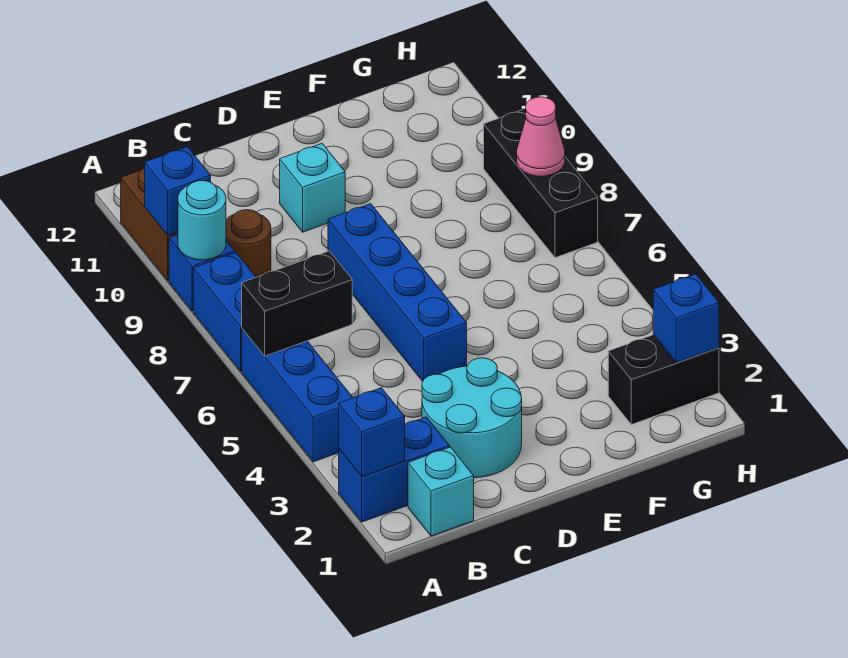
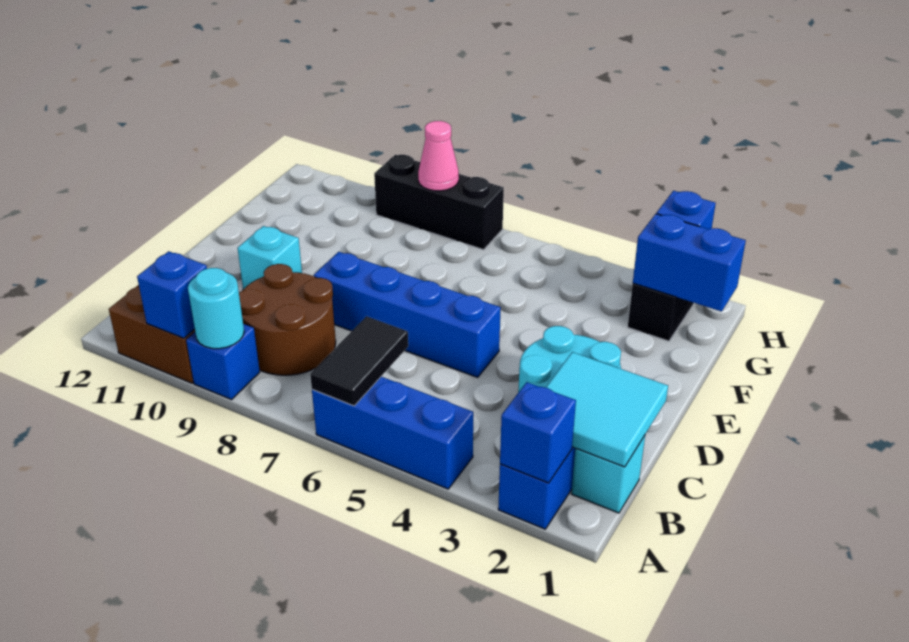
black brick A6:B6 level 2 -> black tile A6:B6 level 2
blue brick A7:A8 level 1 -> blue brick G1:G2 level 2
none -> cyan tile B1:C2 level 2
brown round brick B9 level 1 -> brown round brick B8:C9 level 1

